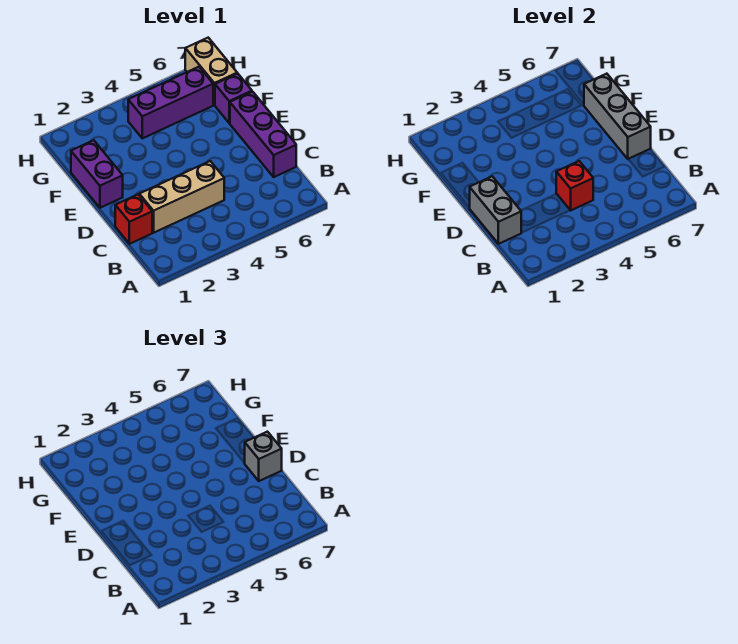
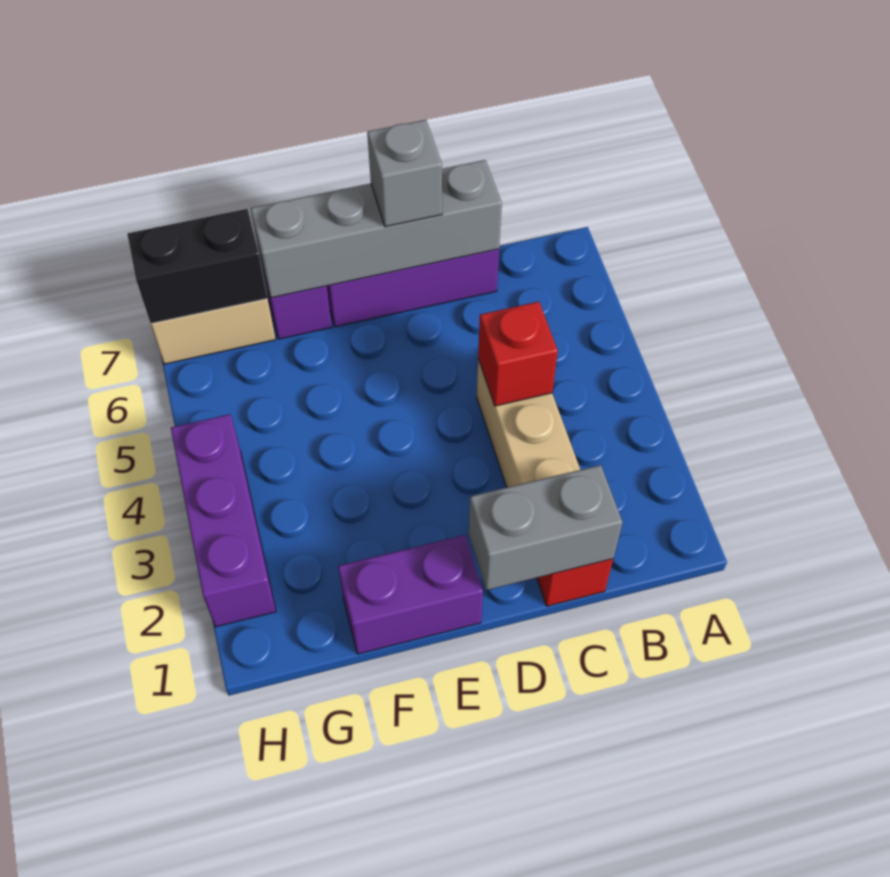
grey brick D7:F7 level 2 -> grey brick C7:F7 level 2
purple brick G4:G6 level 1 -> purple brick H2:H4 level 1
none -> black brick G7:H7 level 2

